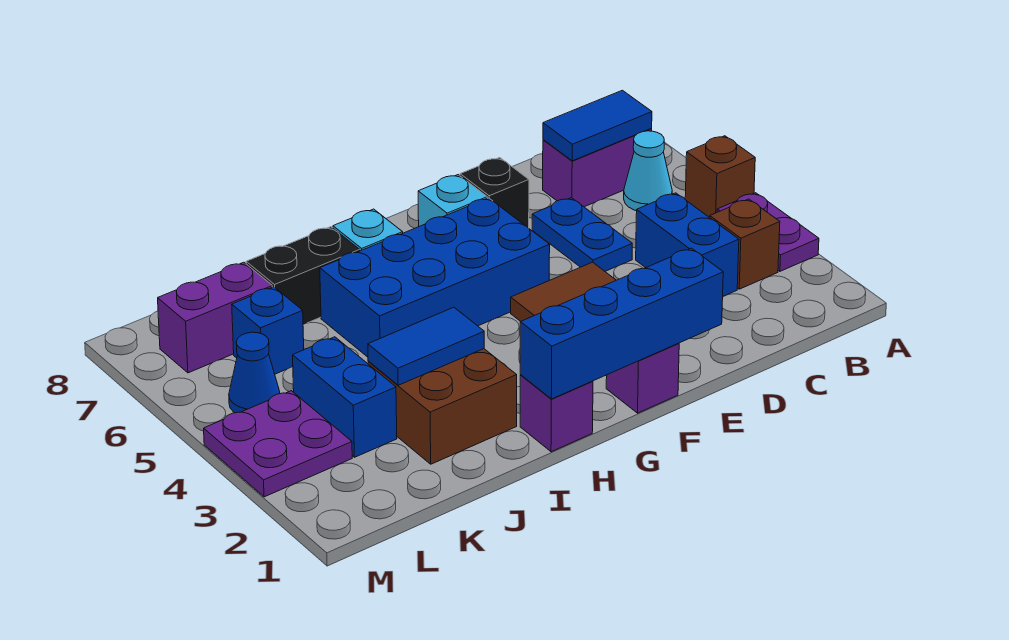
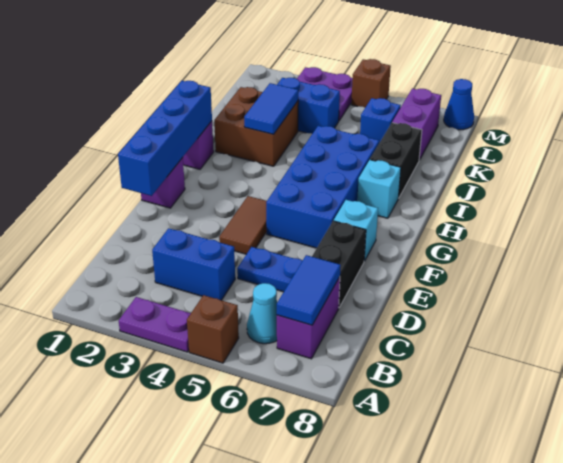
brown brick B3 level 1 -> brown brick M5 level 1
black brick E7 level 1 -> black brick D7:E7 level 1
blue cone L5 level 1 -> blue cone M8 level 1

